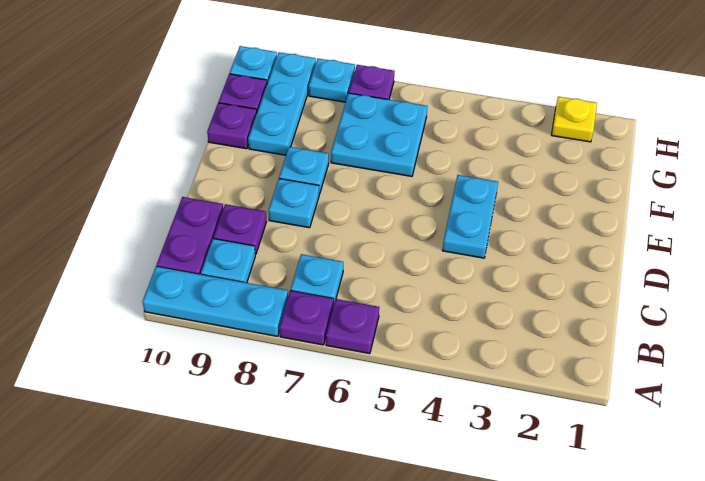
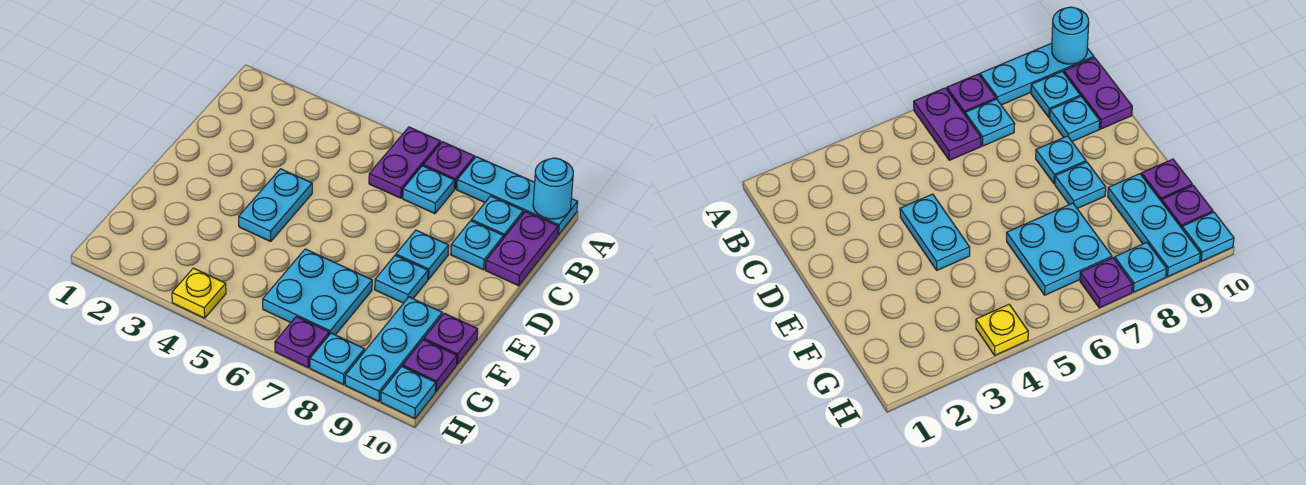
purple plate A6 level 1 -> purple plate A6:B6 level 1
none -> cyan round brick A10 level 2
purple plate C9 level 1 -> cyan plate C9 level 1
yellow plate H2 level 1 -> yellow plate H4 level 1

